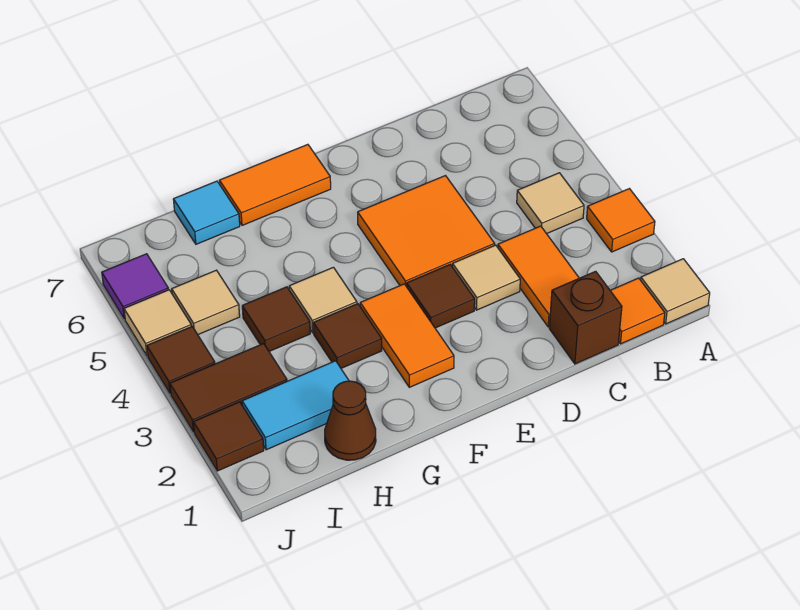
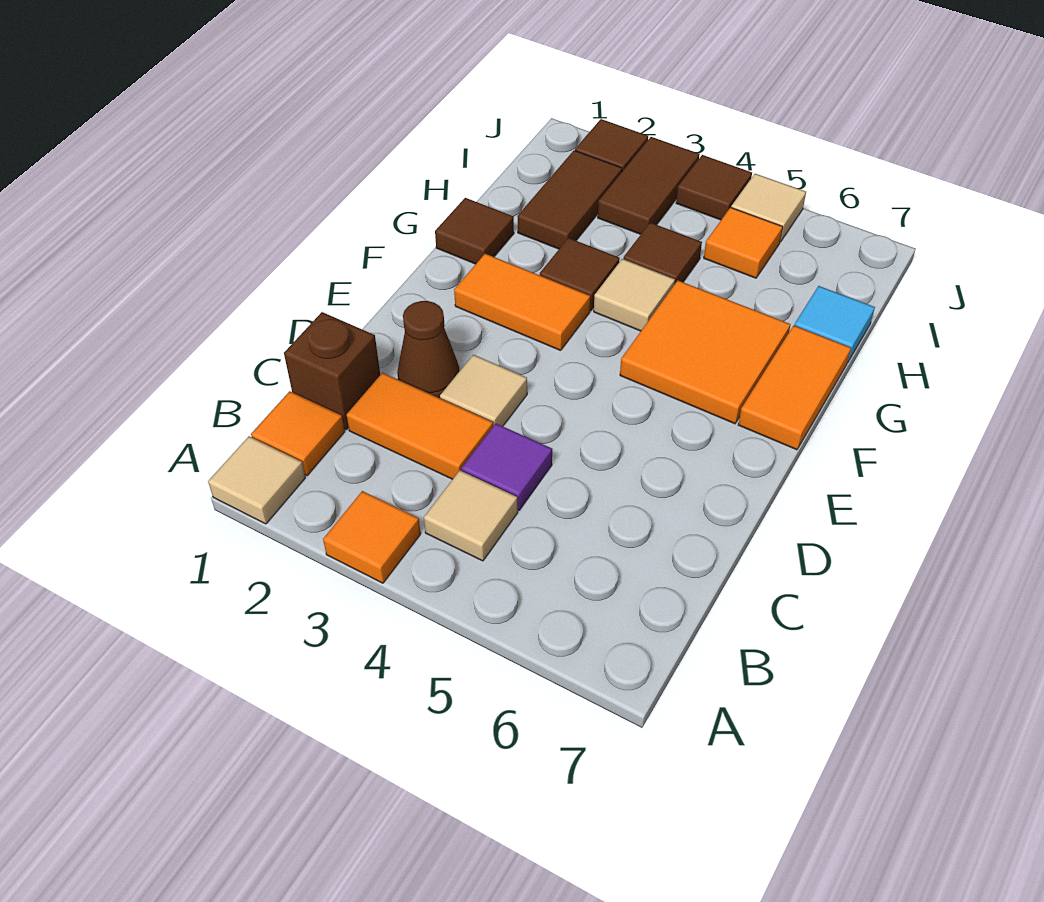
orange tile D4:E5 level 1 -> orange tile F5:G6 level 1
brown tile E3 level 1 -> brown tile G1 level 1
brown cone H1 level 1 -> brown cone D2 level 1
cyan tile H2:I2 level 1 -> brown tile H2:I2 level 1
tan tile I5 level 1 -> orange tile I5 level 1
purple tile J6 level 1 -> purple tile C4 level 1

